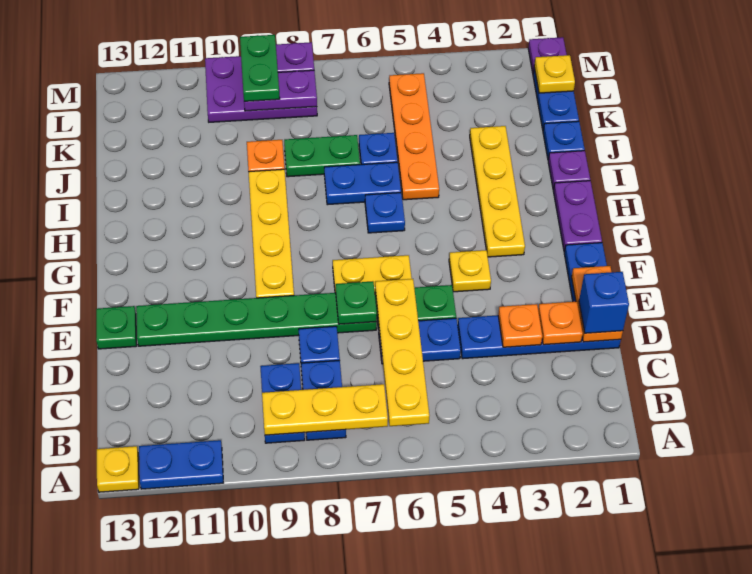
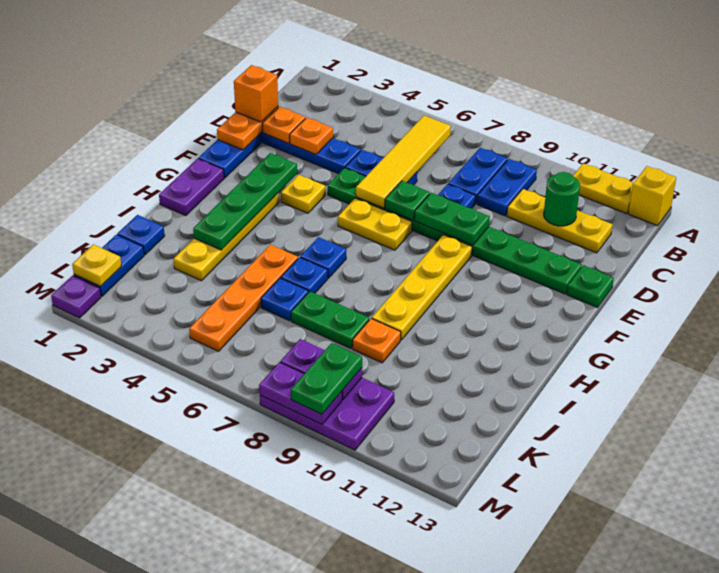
blue plate A11:A12 level 1 -> yellow plate A11:A12 level 1
yellow plate A13 level 1 -> yellow brick A13 level 1
yellow plate B6:E6 level 2 -> yellow tile B6:E6 level 2
yellow plate B7:B9 level 2 -> yellow plate C10:C12 level 1
none -> green round brick C11 level 2
blue brick D1 level 3 -> orange brick D1 level 3
none -> green plate E8:E9 level 2
none -> green plate F3:I3 level 2
purple plate I1 level 1 -> none
blue plate I6:I7 level 1 -> blue plate I6 level 1

